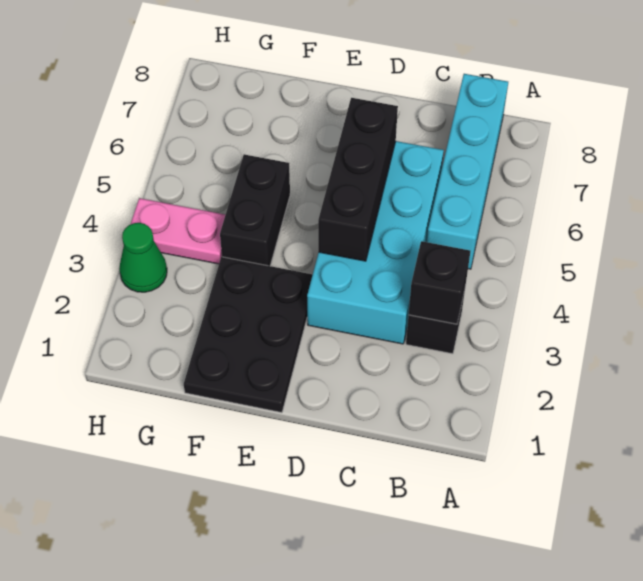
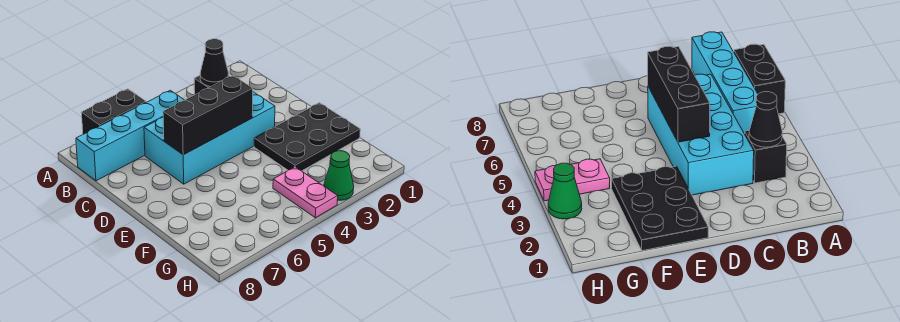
black brick B3 level 2 -> black cone B3 level 2
black brick F4:F5 level 1 -> black brick A6:A7 level 1

